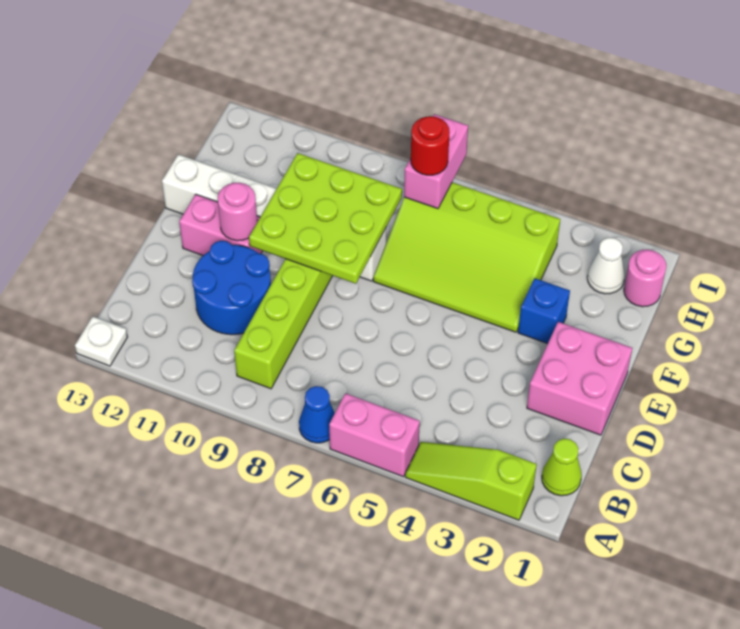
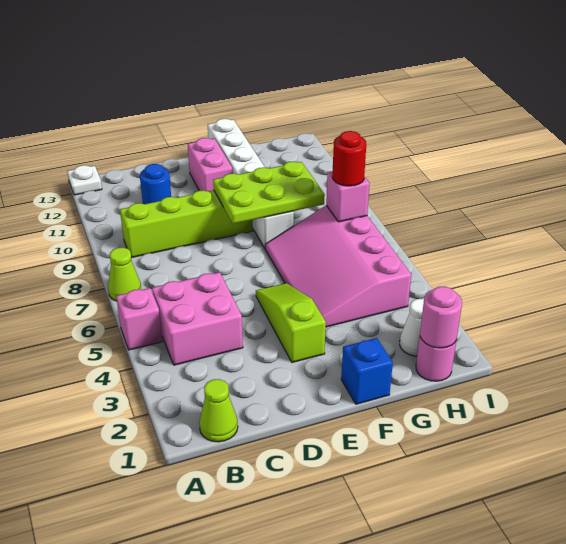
lime slope A2:A4 level 1 top 2 -> lime slope E3:E5 level 1 top 3
pink brick A5:A6 level 1 -> pink brick A5 level 1
blue cone A7 level 1 -> lime cone A7 level 1
blue round brick C10:D11 level 1 -> blue round brick C11 level 1
pink brick D1:E2 level 1 -> pink brick B4:C5 level 1
lime plate E8:G10 level 2 -> lime plate E8:G9 level 2
pink round brick E11 level 2 -> pink round brick H1 level 2
blue brick F3 level 1 -> blue brick F1 level 1
lime slope F4:H7 level 1 top H -> pink slope F4:H7 level 1 top H
pink brick H7:I7 level 2 -> pink brick H7 level 2

